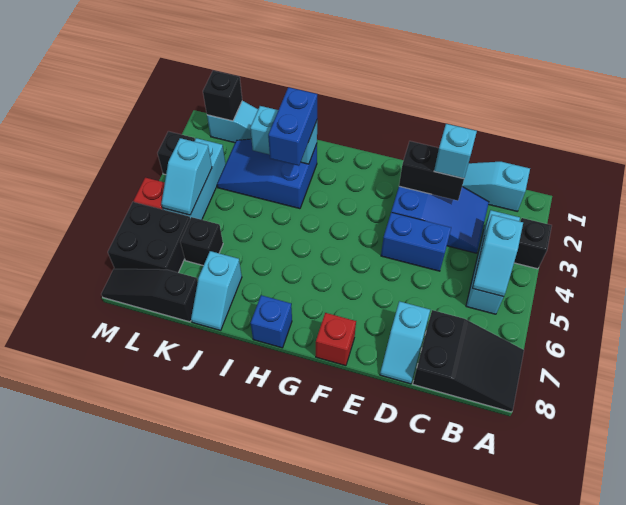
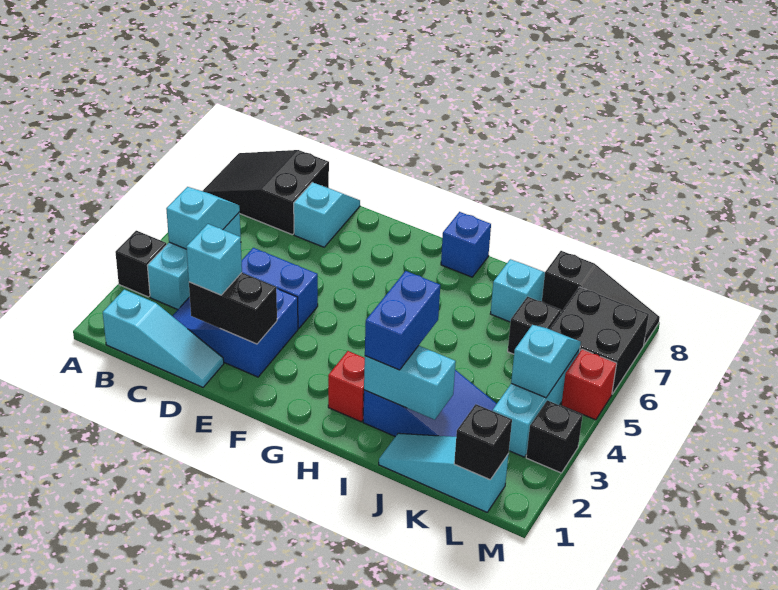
red brick F8 level 1 -> red brick H2 level 1

